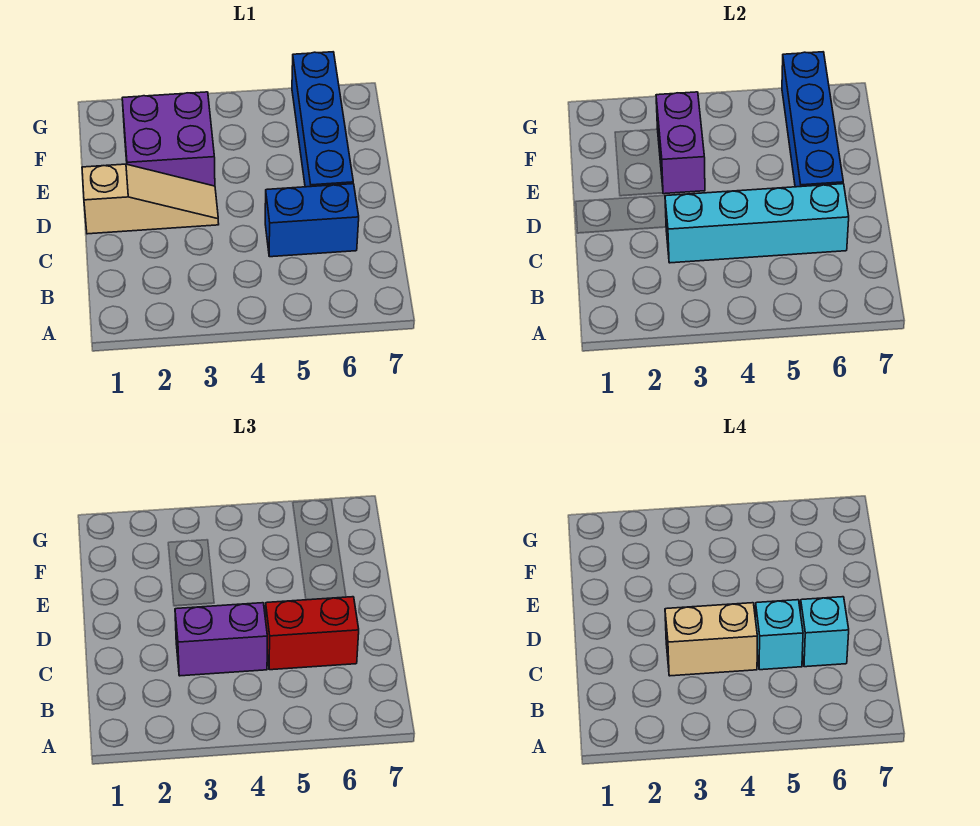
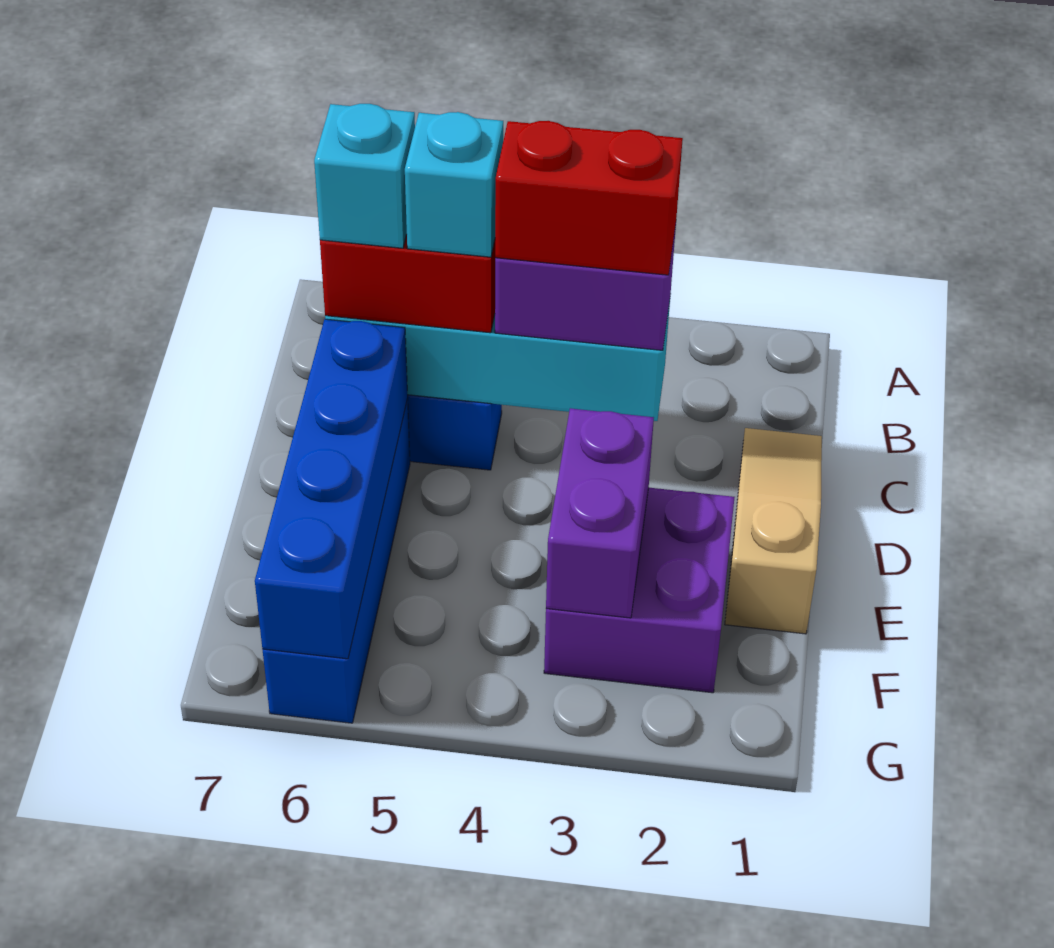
tan brick C3:C4 level 4 -> red brick C3:C4 level 4
tan slope D1:D3 level 1 top 1 -> tan slope C1:E1 level 1 top E

